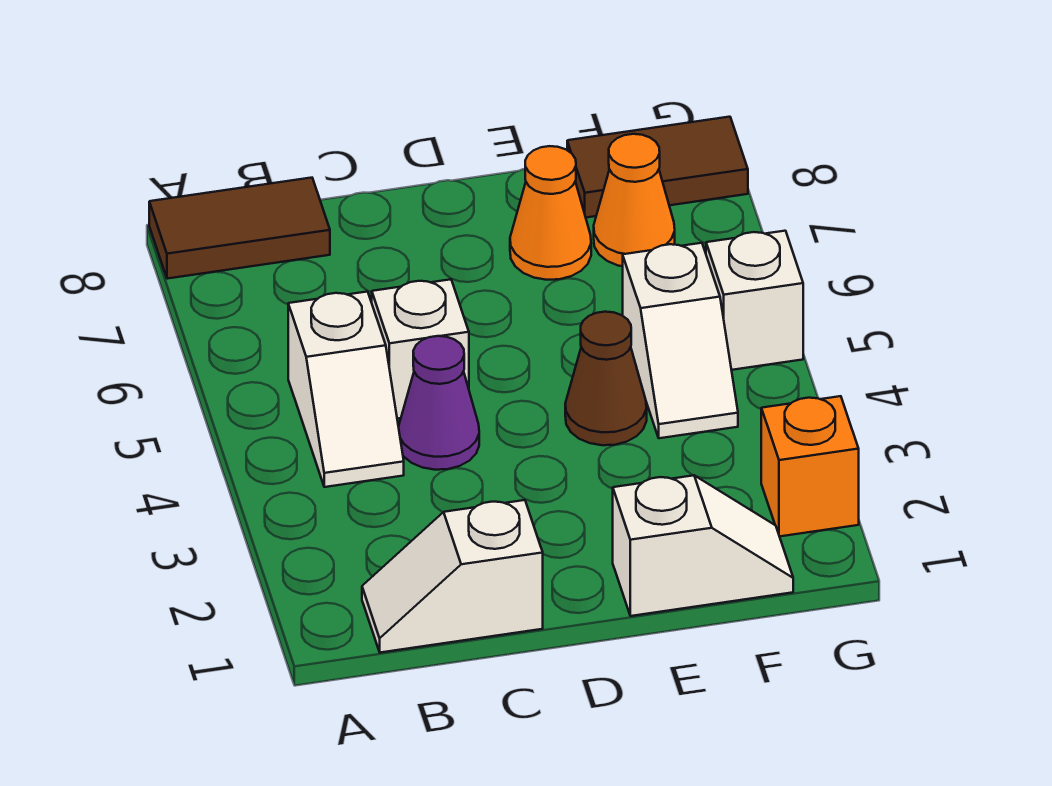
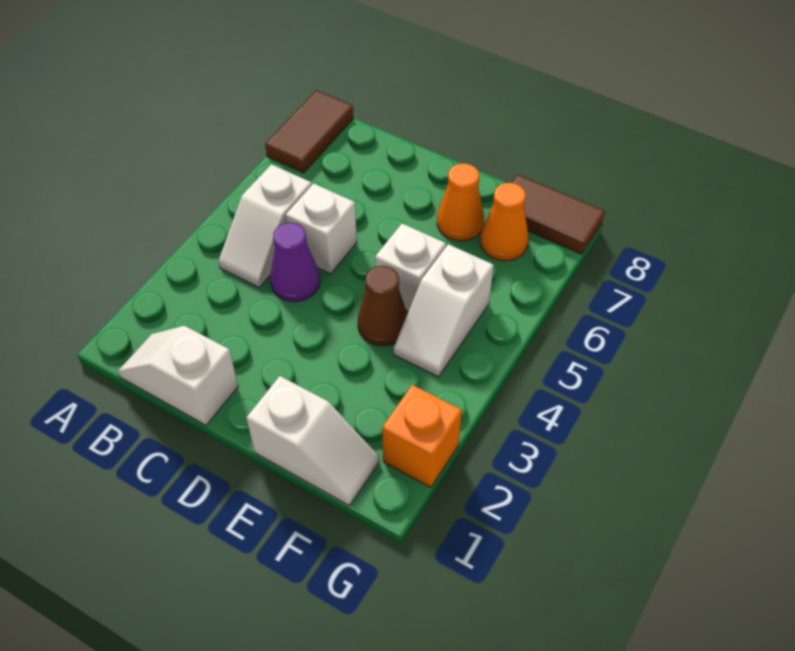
brown tile A8:B8 level 1 -> brown tile A7:A8 level 1
white brick G5 level 1 -> white brick E5 level 1

